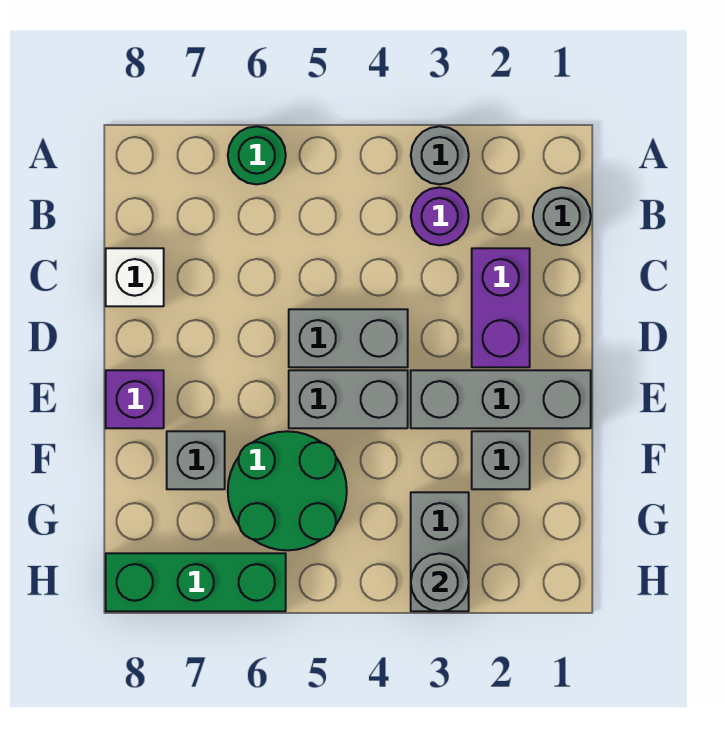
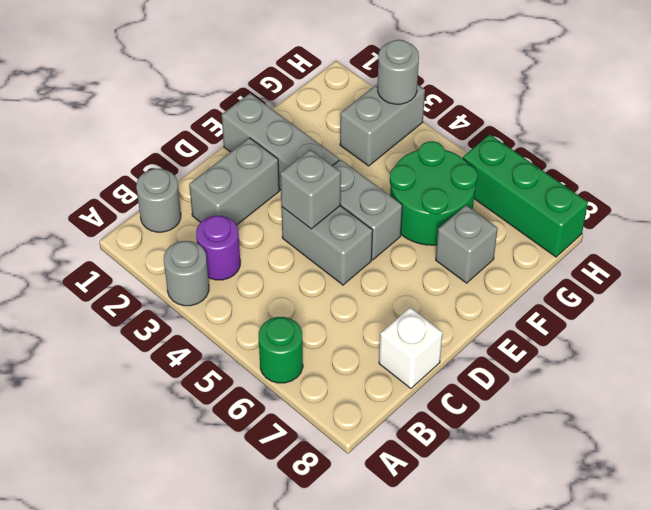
purple brick C2:D2 level 1 -> grey brick C2:D2 level 1
purple brick E8 level 1 -> none
grey brick F2 level 1 -> grey brick D4 level 2

